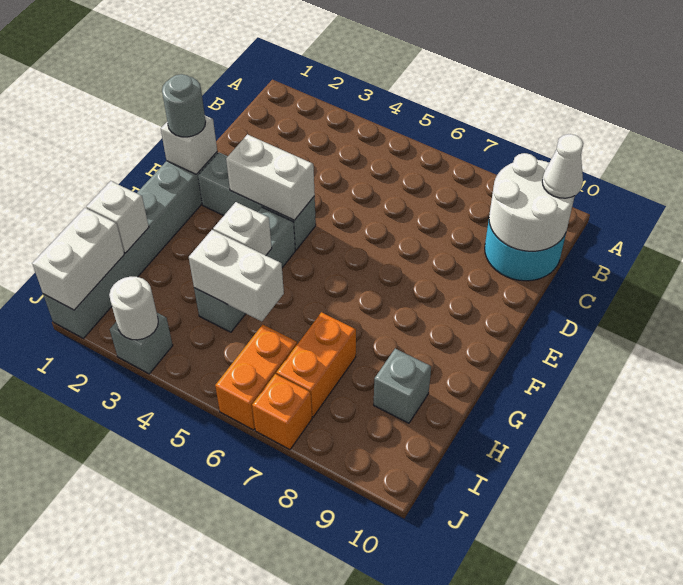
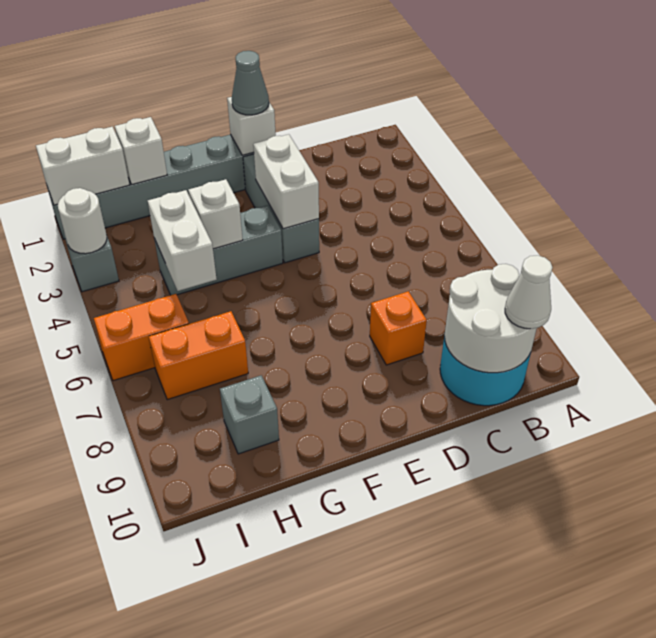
grey round brick E1 level 3 -> grey cone E1 level 3
orange brick J7 level 1 -> orange brick D8 level 1

